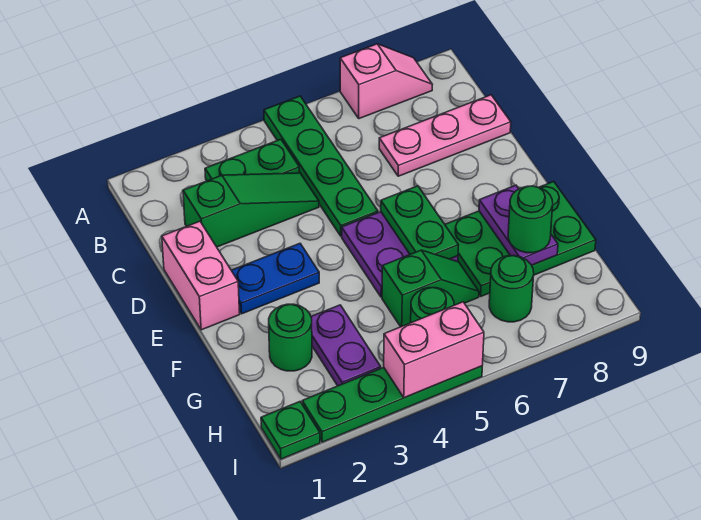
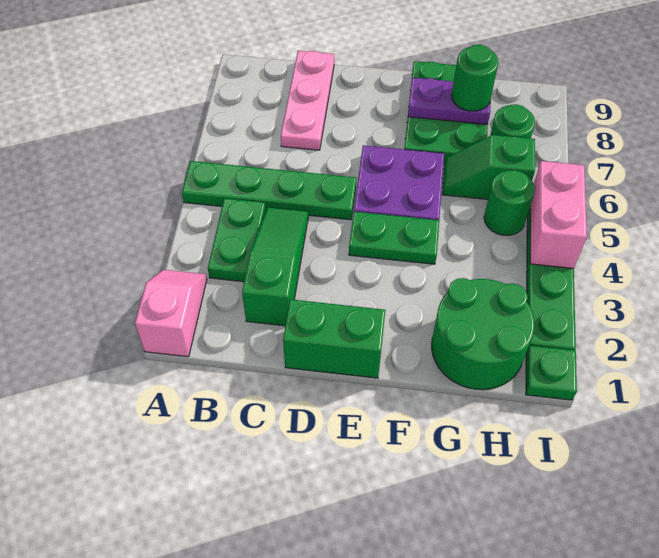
pink slope A7:A8 level 1 top 7 -> pink slope A1:A2 level 1 top 1
pink brick D1:E1 level 1 -> green brick D1:E1 level 1
blue plate E2:E3 level 1 -> none
green plate E6:F6 level 2 -> green plate E4:F4 level 1
green round brick G2 level 1 -> green round brick G1:H2 level 1
purple plate G3:H3 level 1 -> none
green slope G5:G6 level 1 top 5 -> green slope G6:H6 level 1 top H

